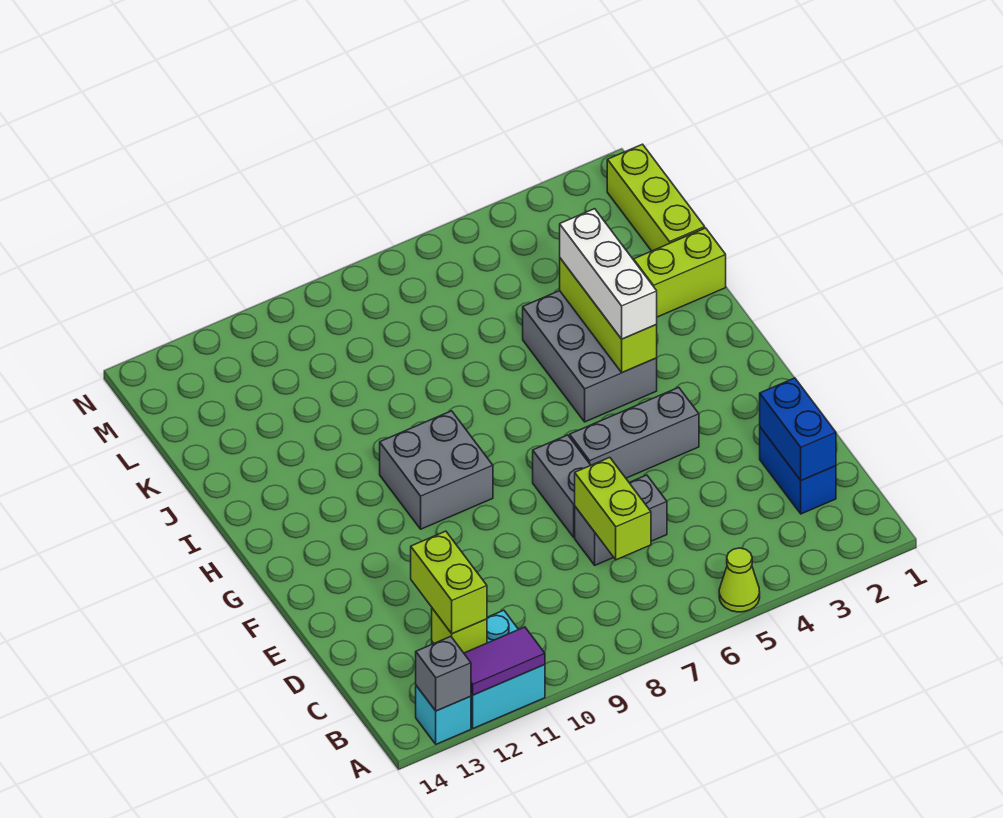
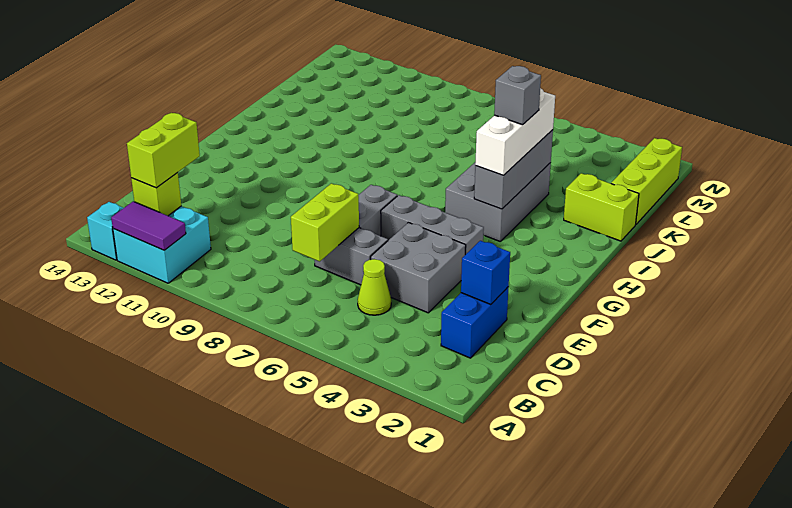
lime cone A5 level 1 -> lime cone C5 level 1
grey brick A13 level 2 -> grey brick I4 level 4
blue brick C2:D2 level 2 -> blue brick D2 level 2
grey brick G9:H10 level 1 -> grey brick D4:E5 level 1
lime brick H4:J4 level 2 -> grey brick H4:J4 level 2

